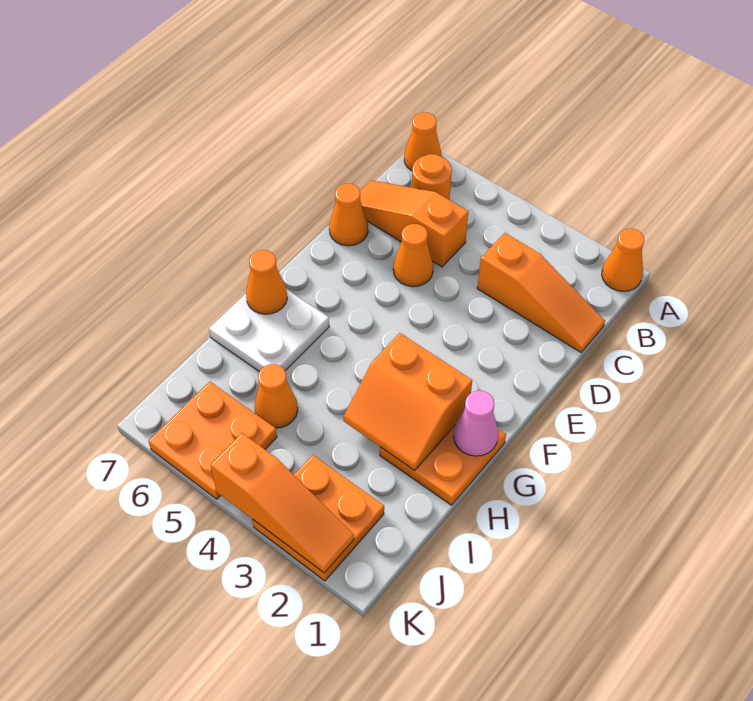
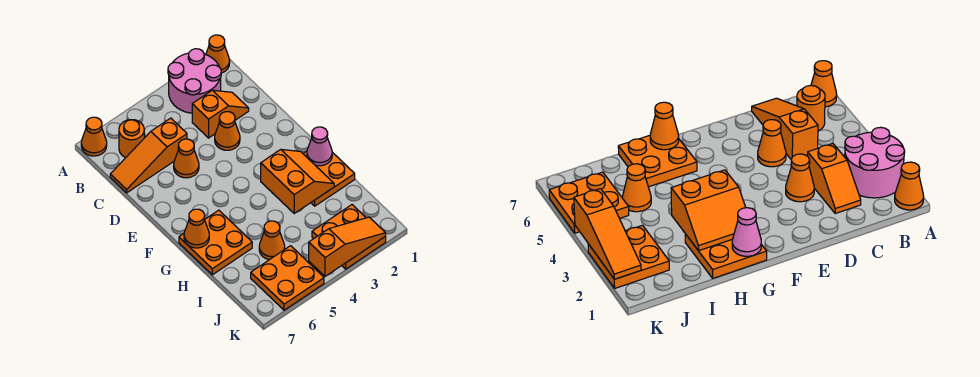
none -> pink round brick A2:B3 level 1
orange slope C1:C3 level 1 top 3 -> orange slope C2:C3 level 1 top 3
orange cone D7 level 1 -> orange cone D3 level 1
orange slope G2:H3 level 2 top G -> orange slope G2:H3 level 2 top 3
white plate G6:H7 level 1 -> orange plate G6:H7 level 1

